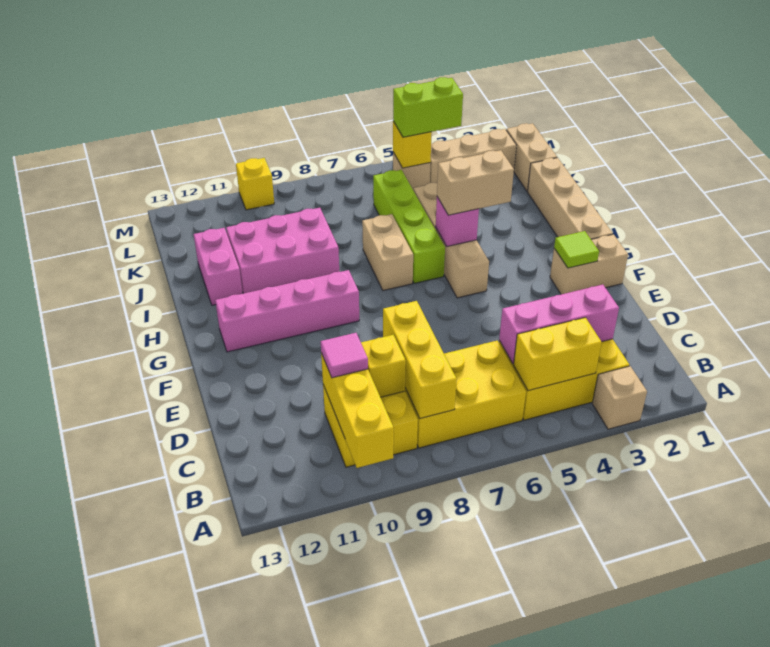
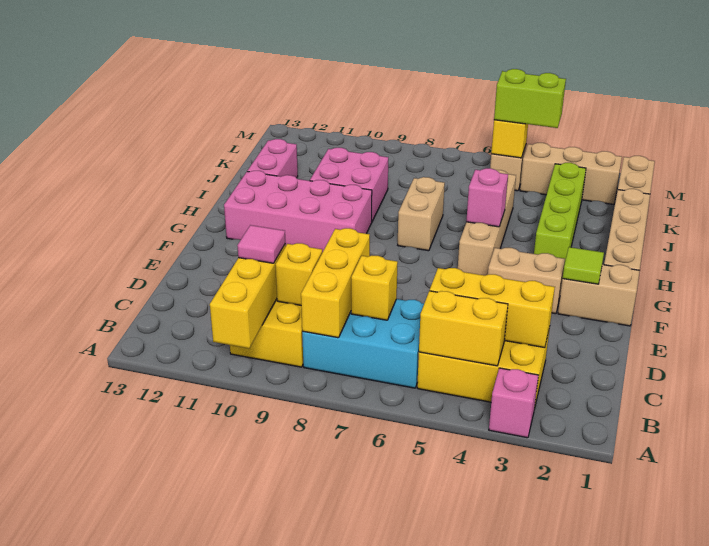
tan brick A3 level 1 -> pink brick A3 level 1
yellow brick B6:C8 level 1 -> cyan brick B6:C8 level 1
pink brick C3:C5 level 2 -> yellow brick C3:C5 level 2
pink brick G9:G12 level 1 -> pink brick G9:H12 level 1
tan brick H4:H5 level 3 -> tan brick F3:F4 level 1
lime brick H6:K6 level 1 -> lime brick H3:K3 level 1
pink brick I9:J11 level 1 -> pink brick I9:J10 level 1
yellow brick M10 level 1 -> yellow brick C7 level 2

